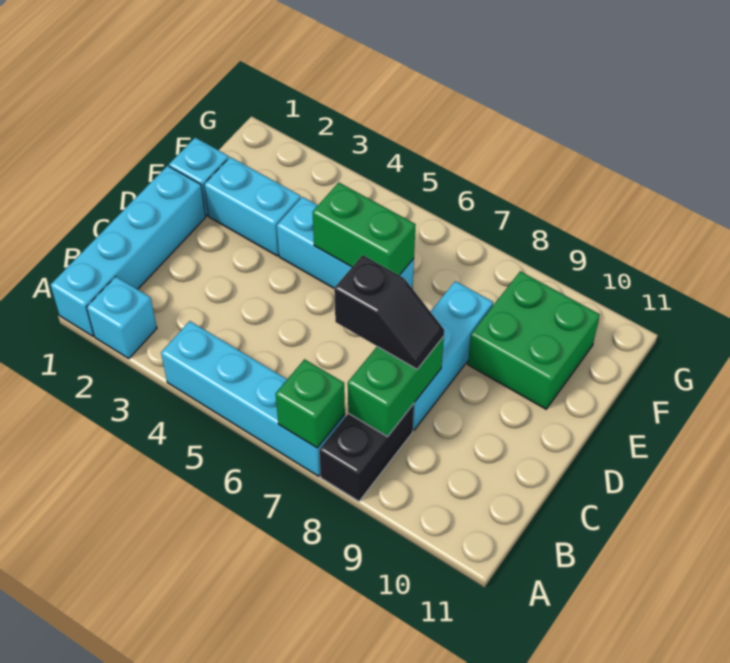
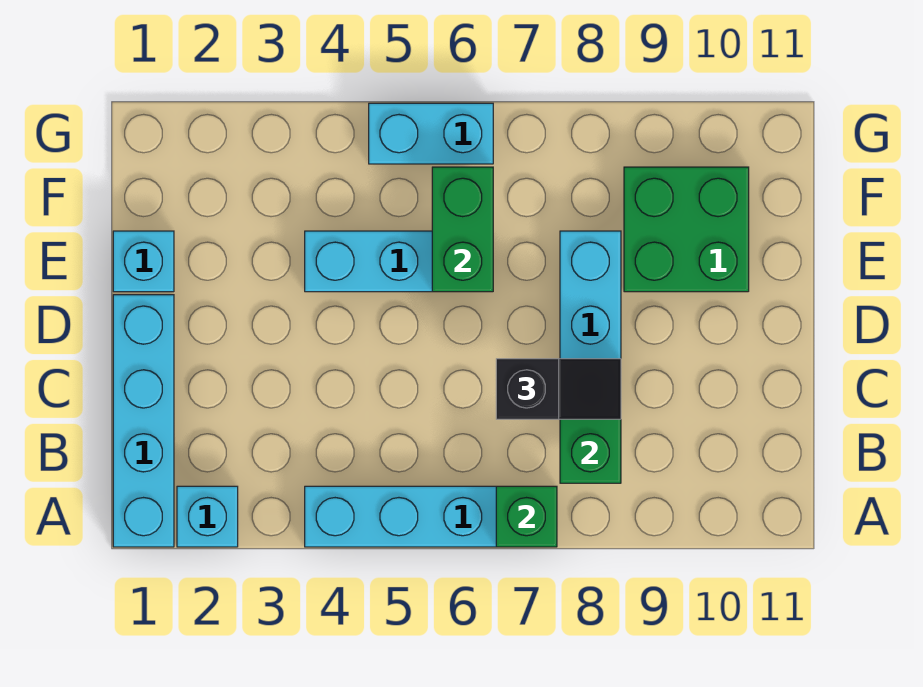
black brick A8:B8 level 1 -> none
cyan brick E2:E3 level 1 -> cyan brick G5:G6 level 1
green brick E5:E6 level 2 -> green brick E6:F6 level 2

